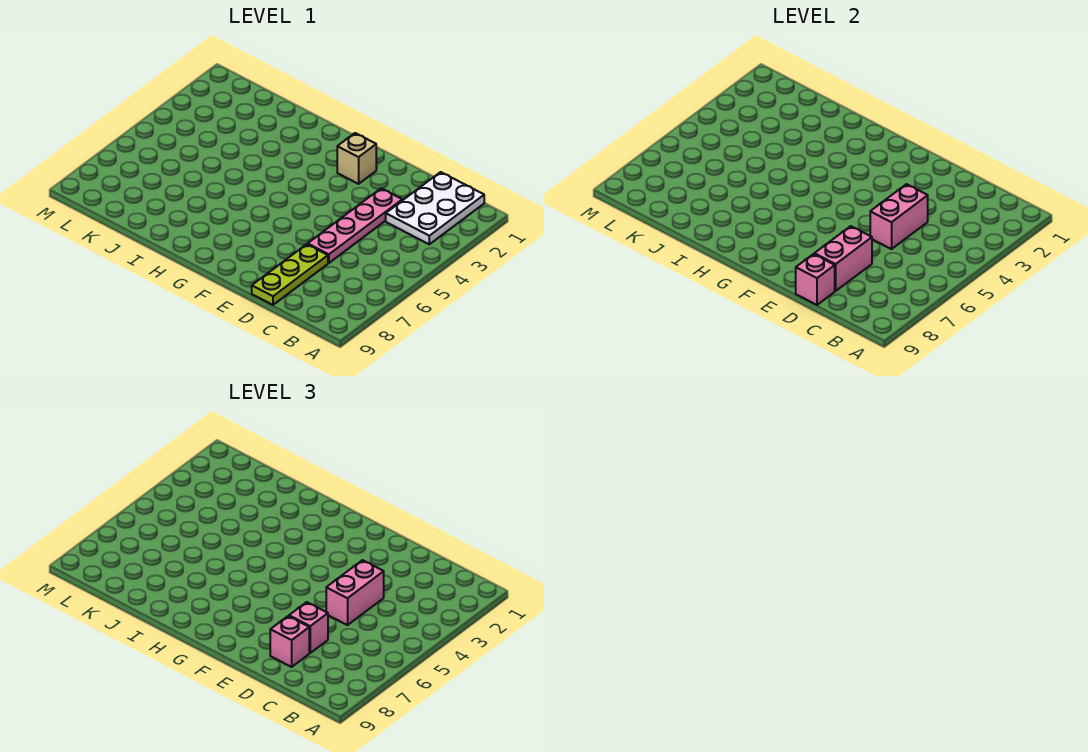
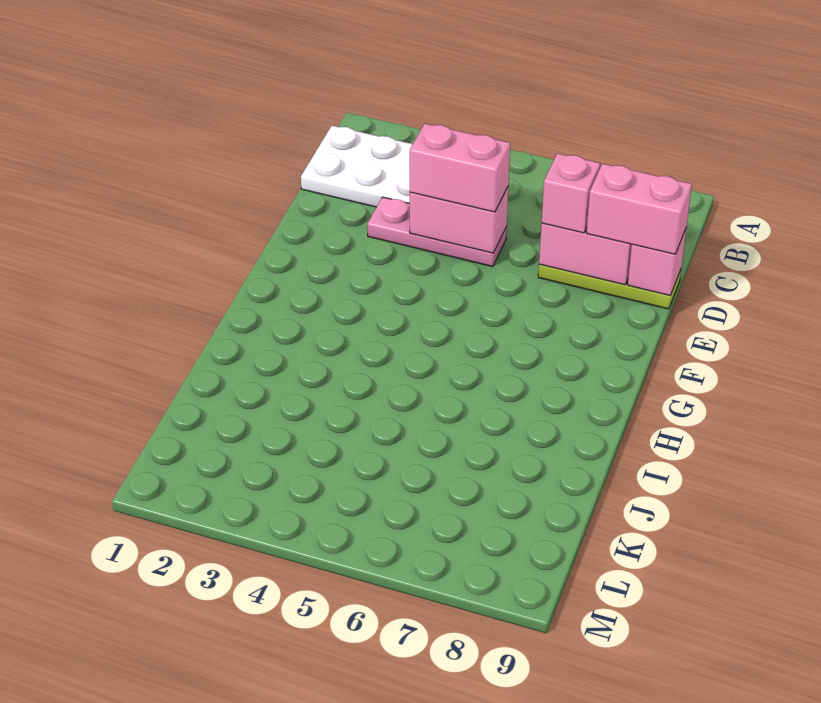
pink plate D3:D6 level 1 -> pink plate D3:D5 level 1
pink brick D8 level 3 -> pink brick D8:D9 level 3
tan brick F2 level 1 -> none

